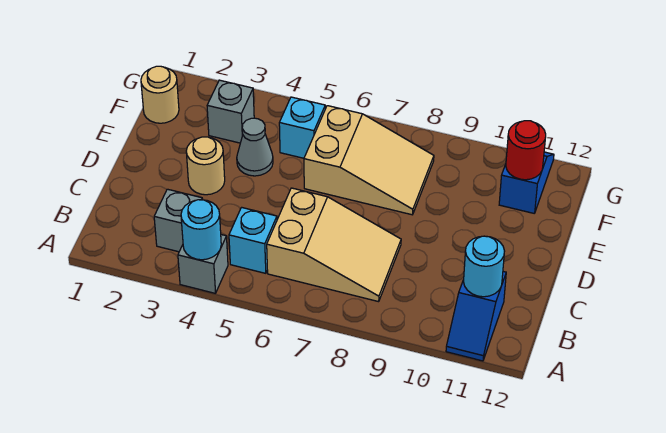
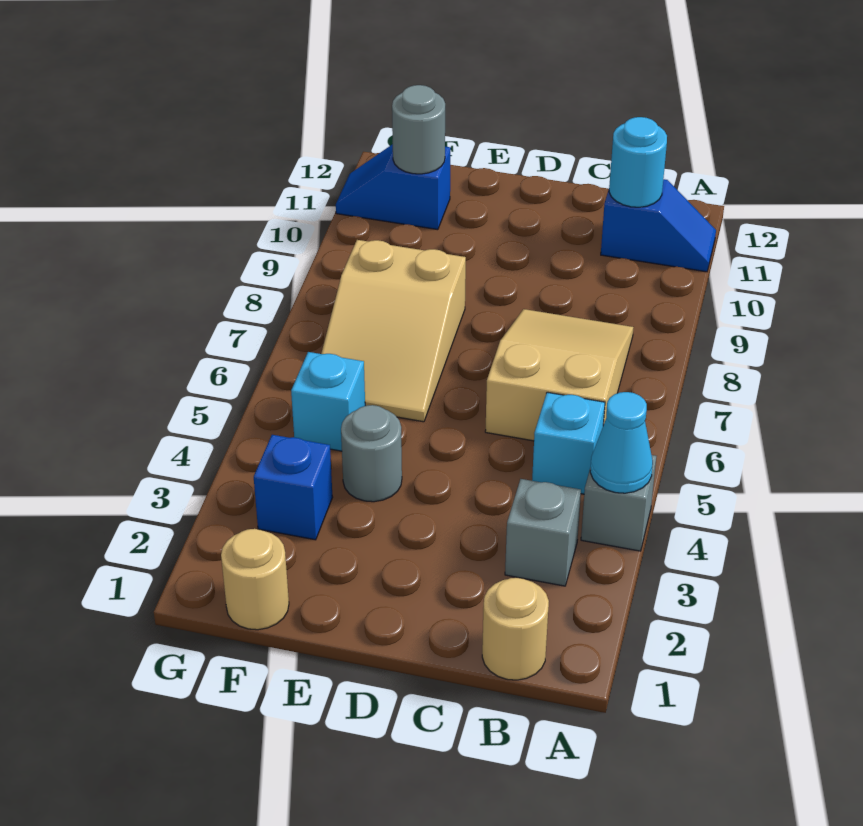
cyan round brick A4 level 2 -> cyan cone A4 level 2
tan round brick D3 level 1 -> tan round brick B1 level 1
grey cone E4 level 1 -> grey round brick E4 level 1
tan slope E6:F8 level 1 top 6 -> tan slope E6:F8 level 1 top 8
grey brick F3 level 1 -> blue brick F3 level 1
red round brick F11 level 2 -> grey round brick F11 level 2

